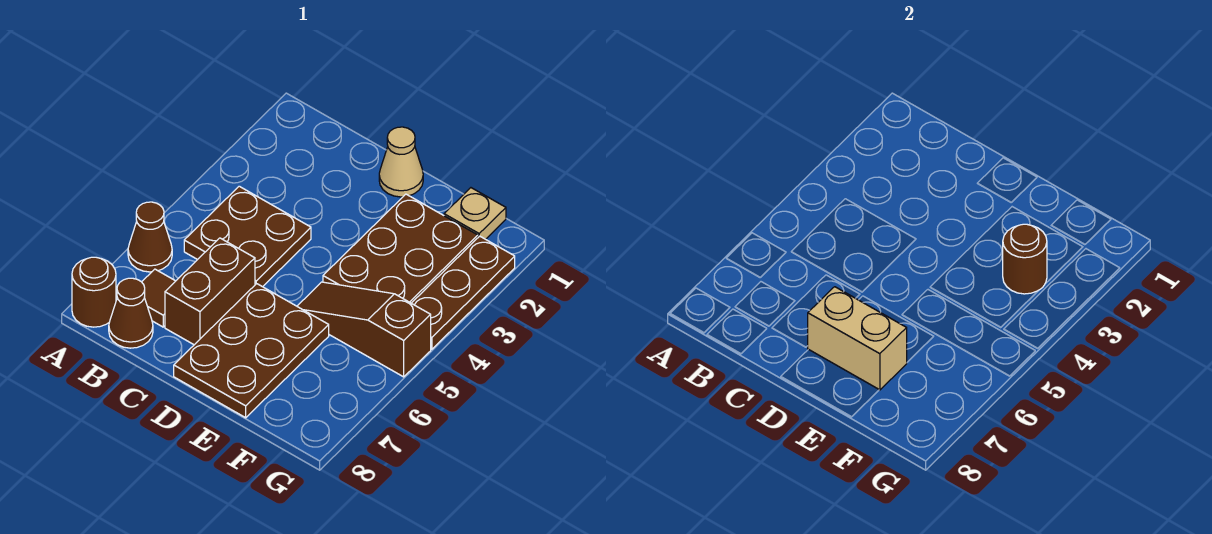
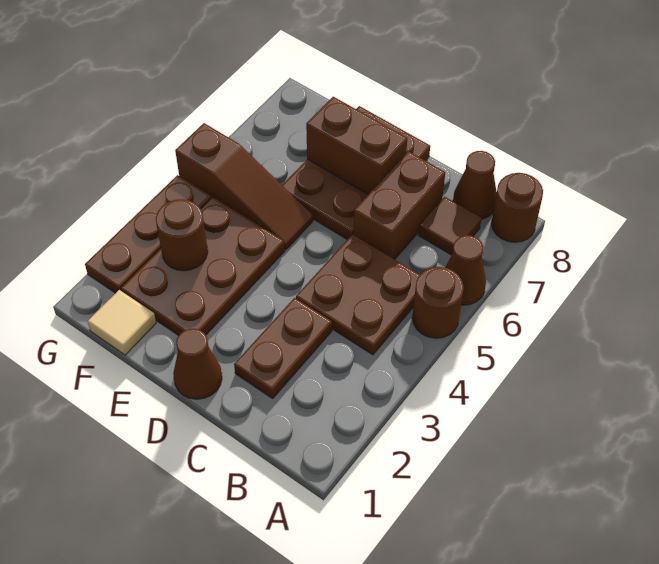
none -> brown round brick A5 level 1
none -> brown plate C2:C3 level 1
tan cone D1 level 1 -> brown cone D1 level 1
tan brick D7:E7 level 2 -> brown brick D7:E7 level 2
tan plate F1 level 1 -> tan tile F1 level 1

